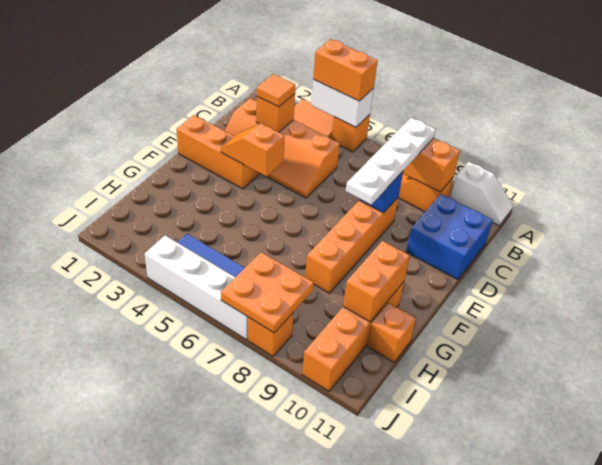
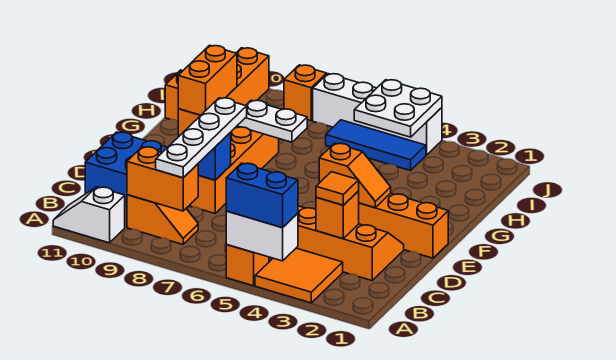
orange brick A4:A5 level 3 -> blue brick A4:A5 level 3
none -> white plate G7:G8 level 2
none -> white plate I4:J5 level 2
orange plate I7:J8 level 2 -> none

